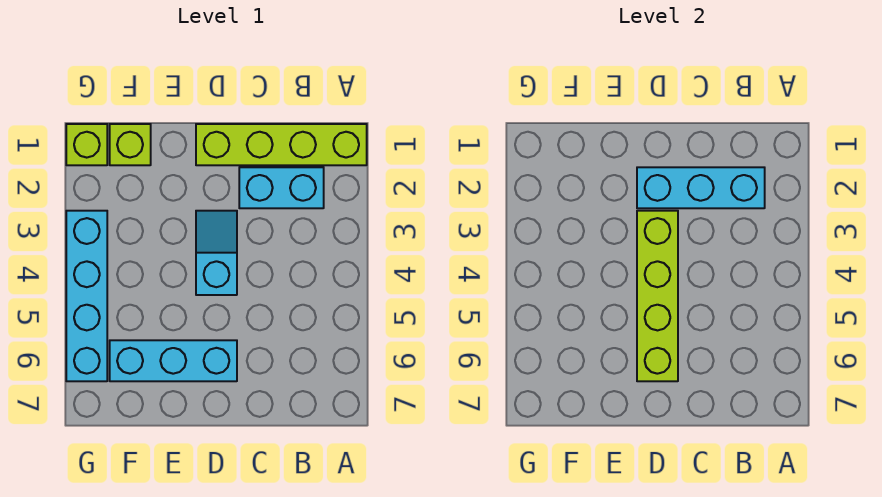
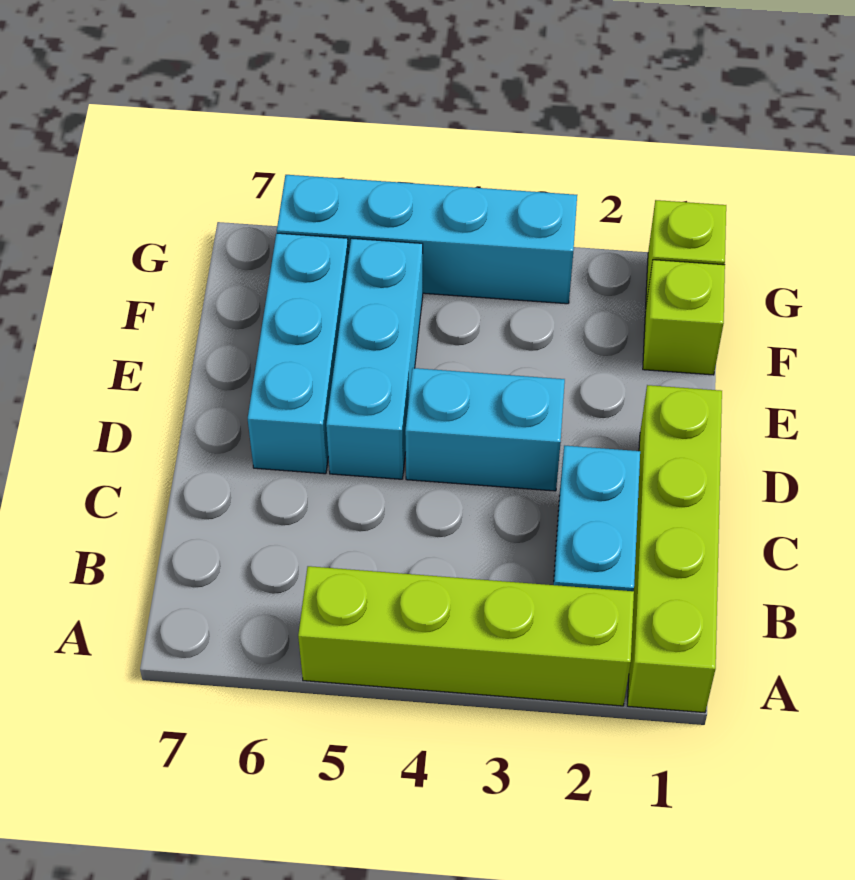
cyan brick B2:D2 level 2 -> cyan brick D5:F5 level 1
cyan slope D3:D4 level 1 top 4 -> cyan brick D3:D4 level 1
lime brick D3:D6 level 2 -> lime brick A2:A5 level 1

